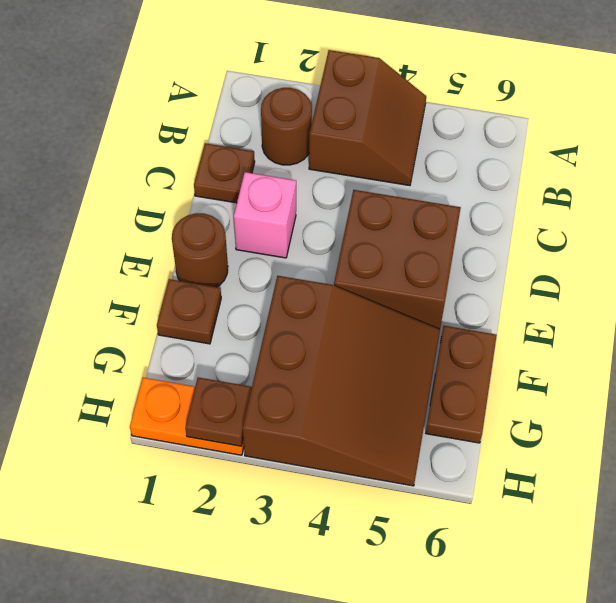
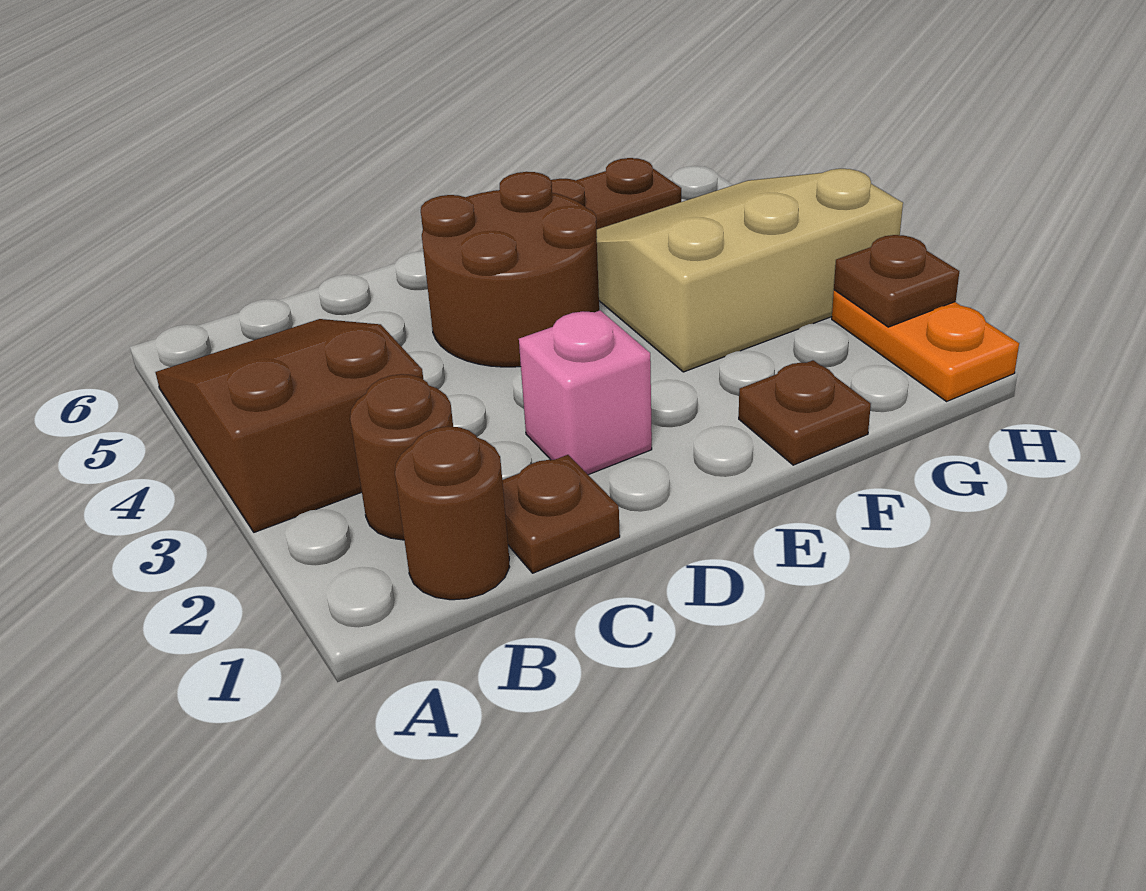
brown slope A3:B4 level 1 top 3 -> brown slope A3:B5 level 1 top 3
brown brick D4:E5 level 1 -> brown round brick D4:E5 level 1
brown round brick E1 level 1 -> brown round brick B1 level 1
brown slope F3:H5 level 1 top 3 -> tan slope F3:H5 level 1 top 3

